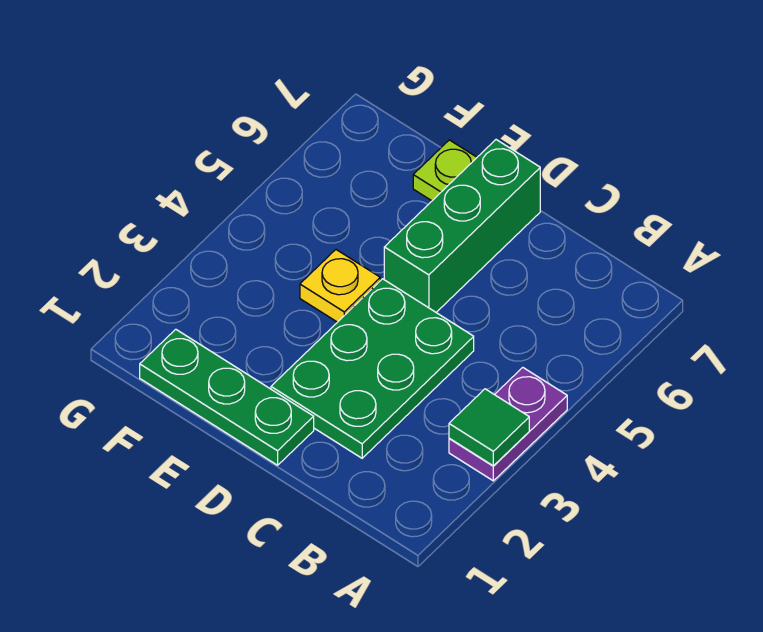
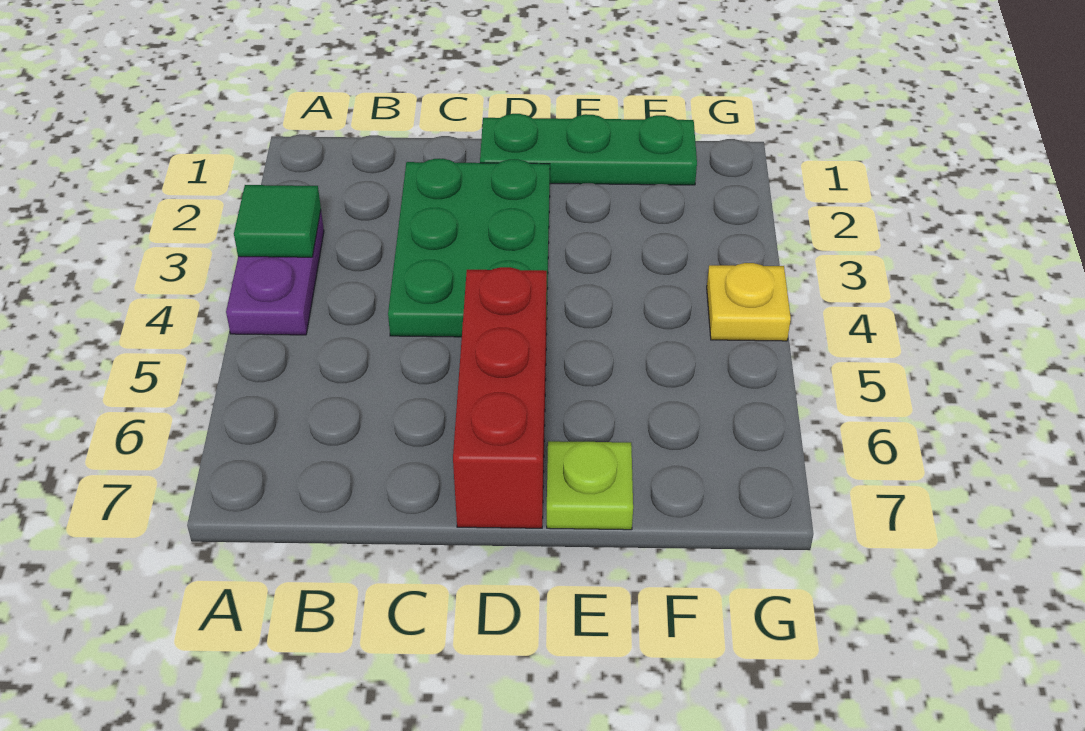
green brick D5:D7 level 1 -> red brick D5:D7 level 1
yellow plate E4 level 1 -> yellow plate G4 level 1

